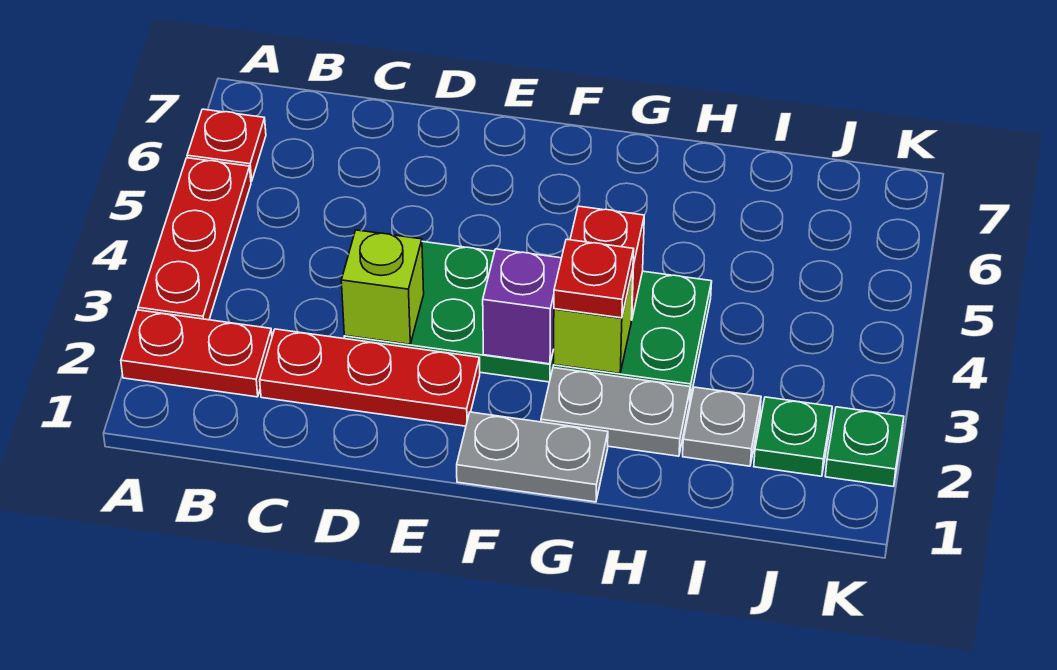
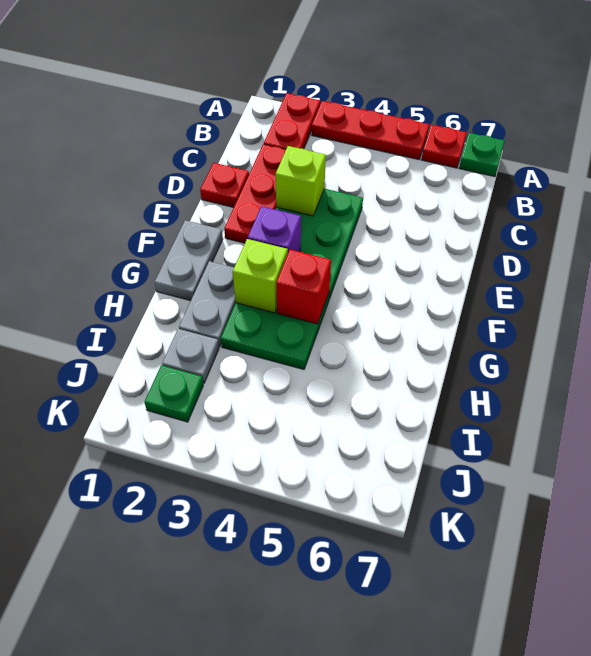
red plate G3 level 3 -> red plate D1 level 1
green plate K2 level 1 -> green plate A7 level 1

